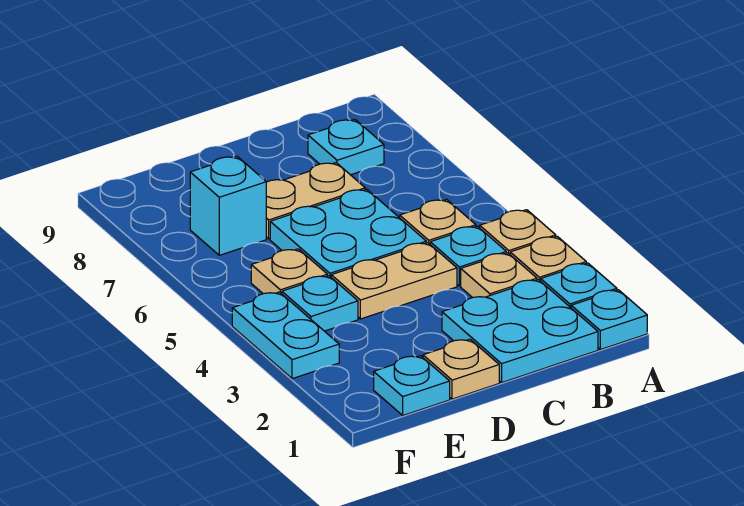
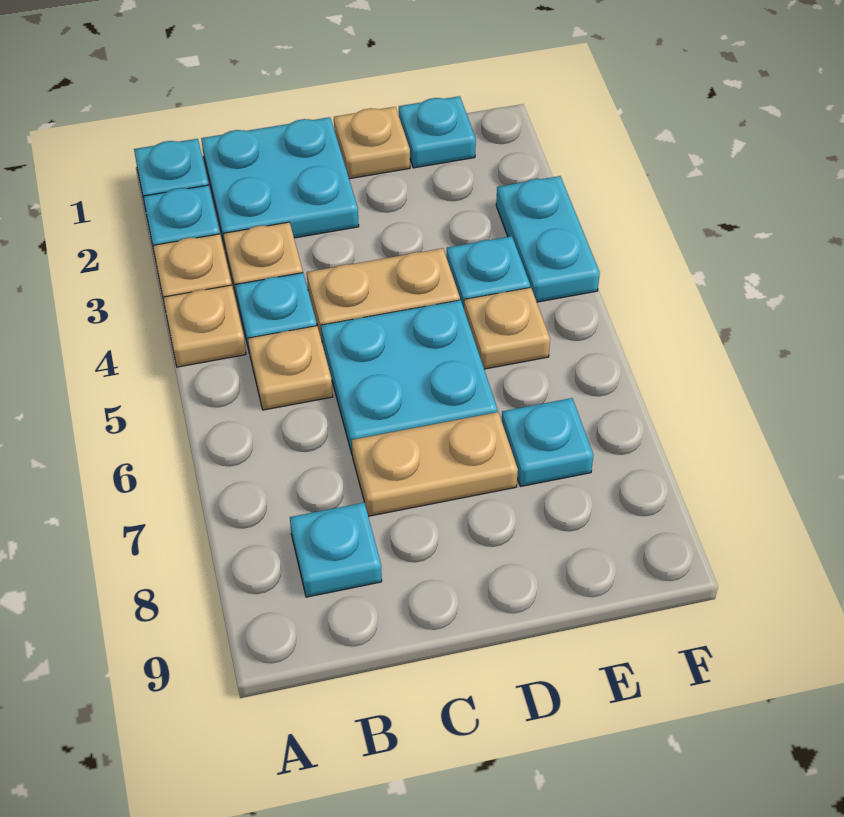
cyan brick E7 level 1 -> cyan plate E7 level 1

